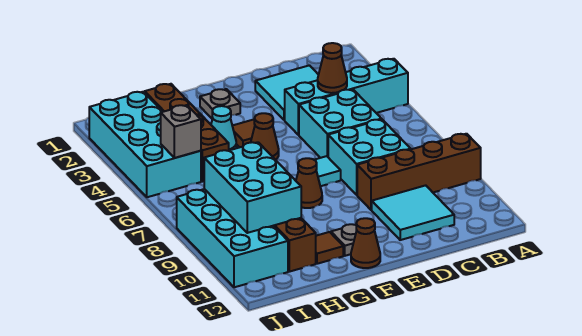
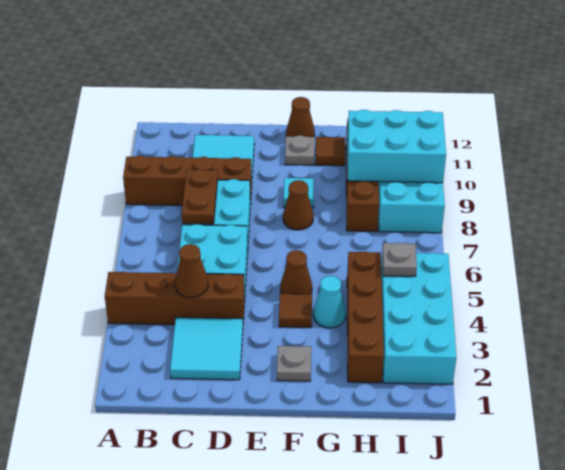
cyan brick A4:D4 level 1 -> brown brick A4:D4 level 1
none -> brown plate C7:C8 level 2
cyan tile E7 level 1 -> cyan tile F9 level 1
cyan brick H8:I10 level 2 -> cyan brick H9:J10 level 2
grey brick I5 level 2 -> grey plate I5 level 2

